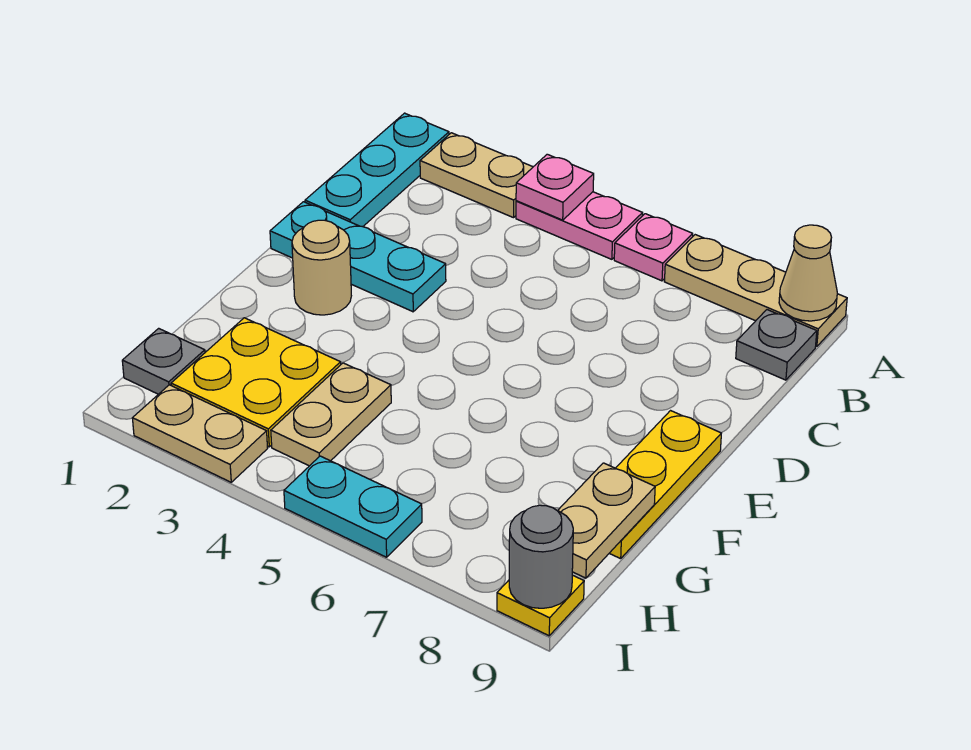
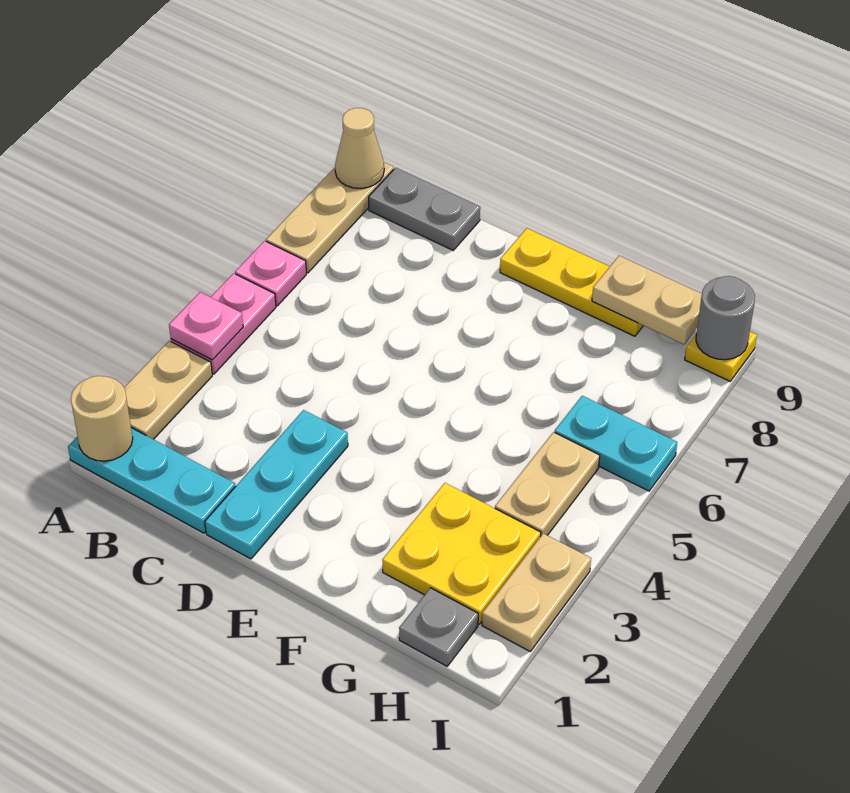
grey plate B9 level 1 -> grey plate B9:C9 level 1
tan round brick E2 level 1 -> tan round brick A1 level 2
tan plate G4:H4 level 1 -> tan plate H4:H5 level 1
cyan plate I5:I6 level 1 -> cyan plate H6:I6 level 1

